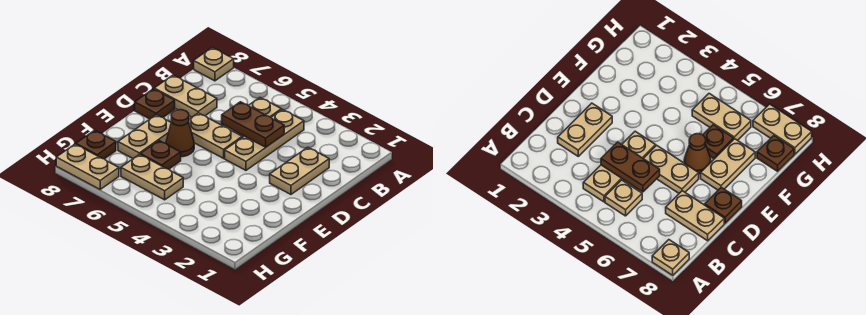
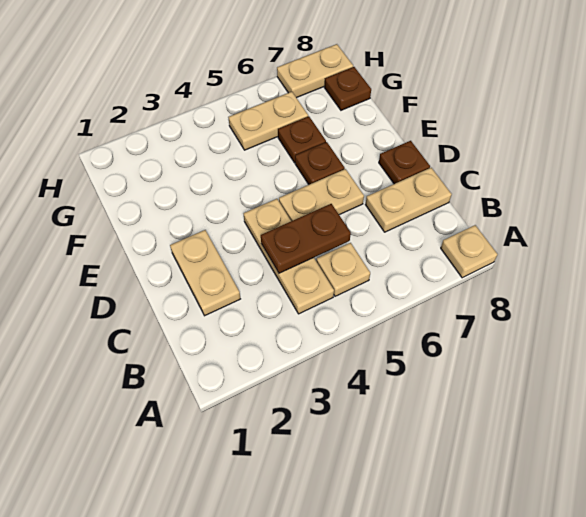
brown cone E6 level 1 -> brown plate E6 level 1
tan plate E7:F7 level 1 -> none

